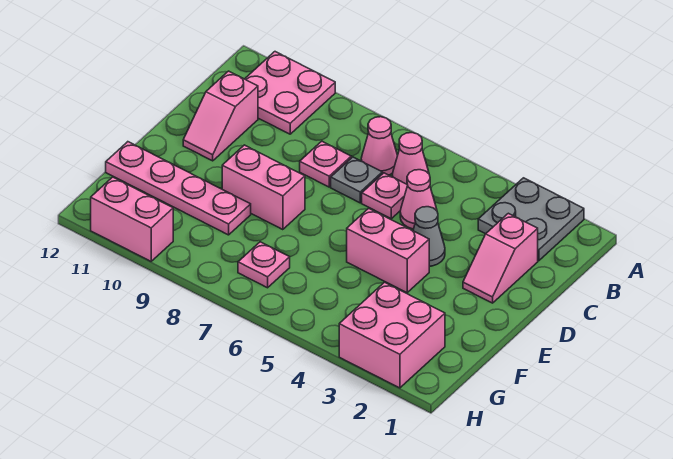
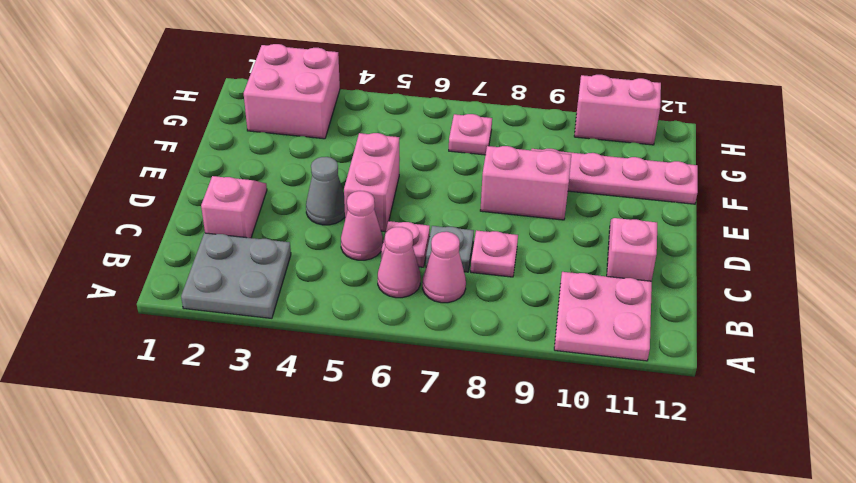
pink brick E4:E5 level 1 -> pink brick D5:E5 level 1

